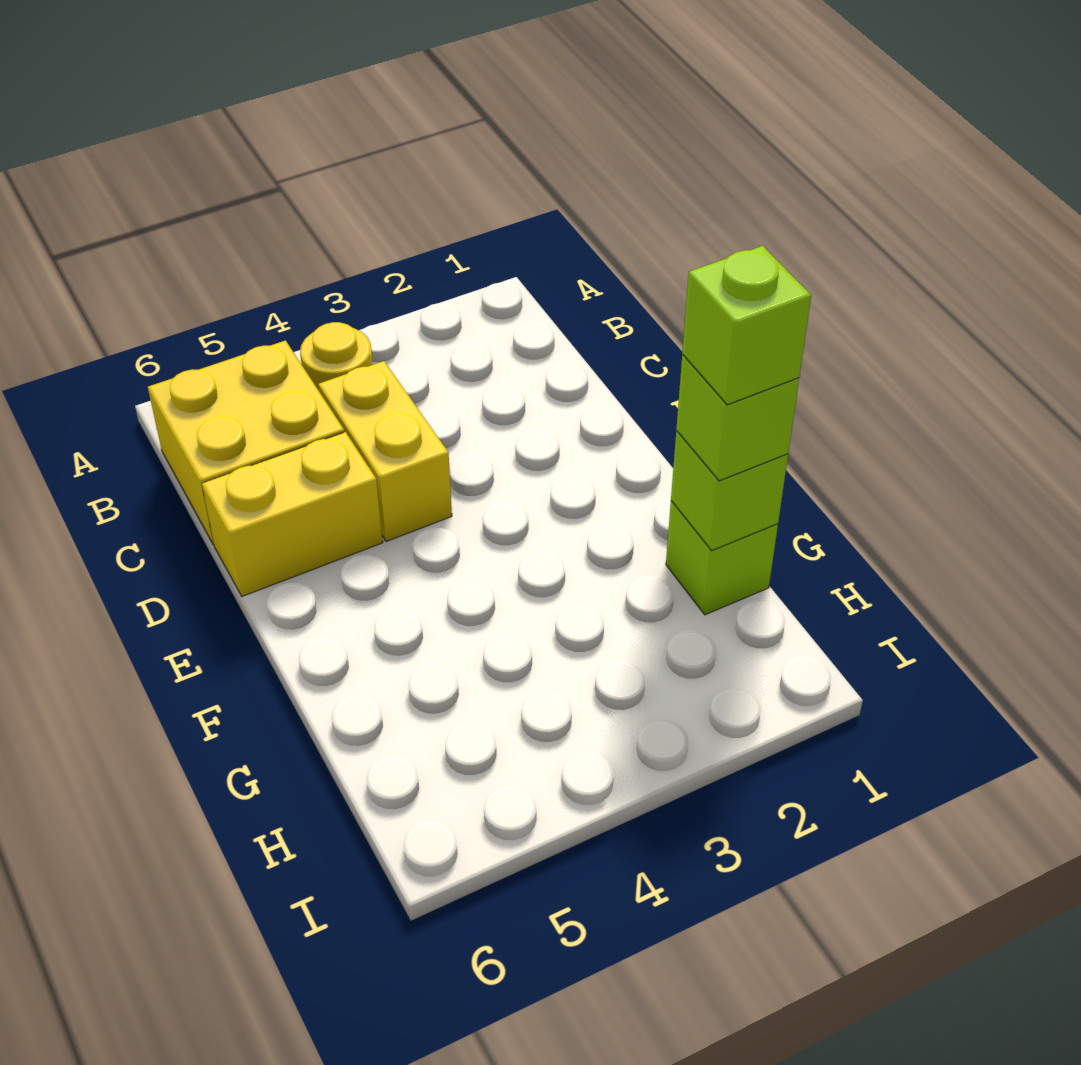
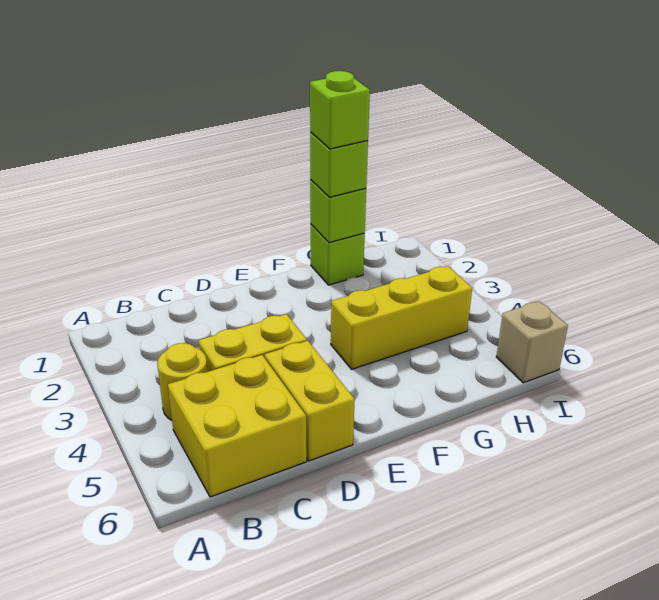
none -> yellow brick F4:H4 level 1
none -> tan brick I6 level 1

